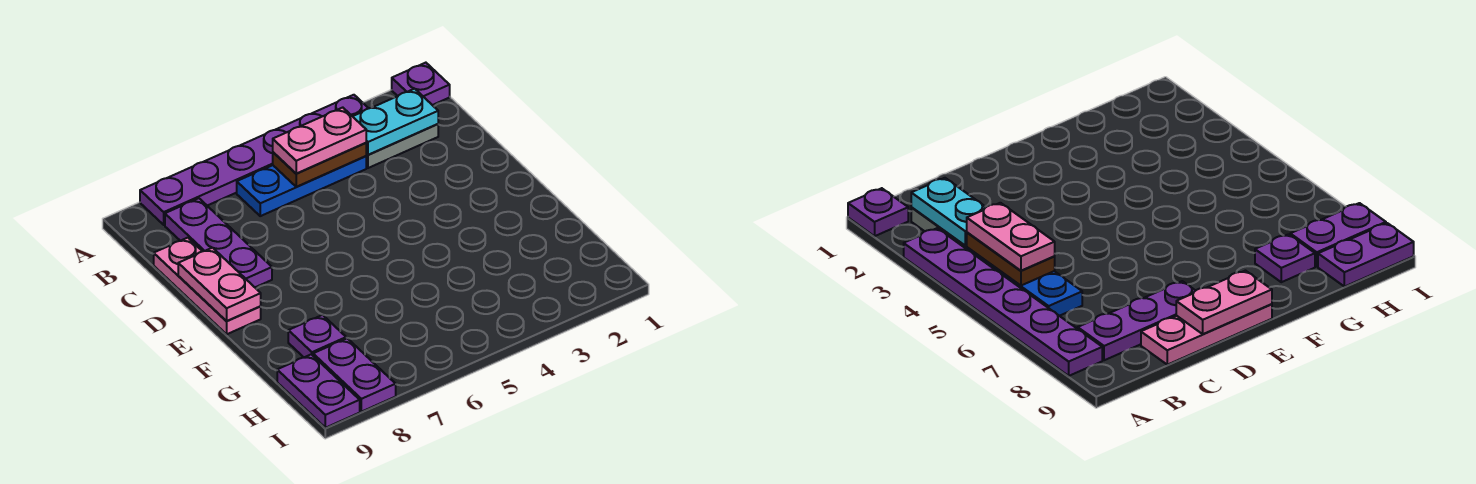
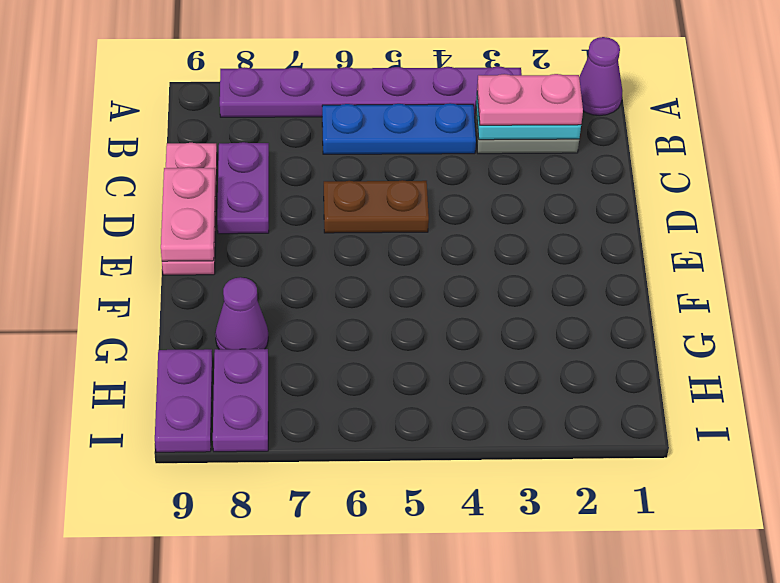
purple plate A1 level 1 -> purple cone A1 level 1
brown plate B4:B5 level 2 -> brown plate D5:D6 level 1
pink plate B4:B5 level 3 -> pink plate B2:B3 level 3
purple plate B8:D8 level 1 -> purple plate C8:D8 level 1
purple plate G8 level 1 -> purple cone G8 level 1

